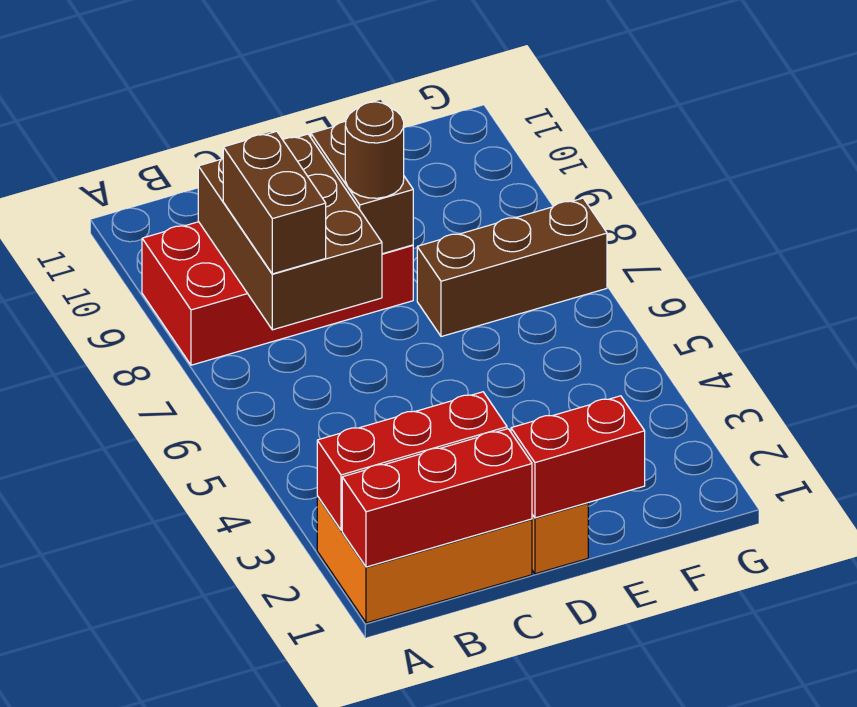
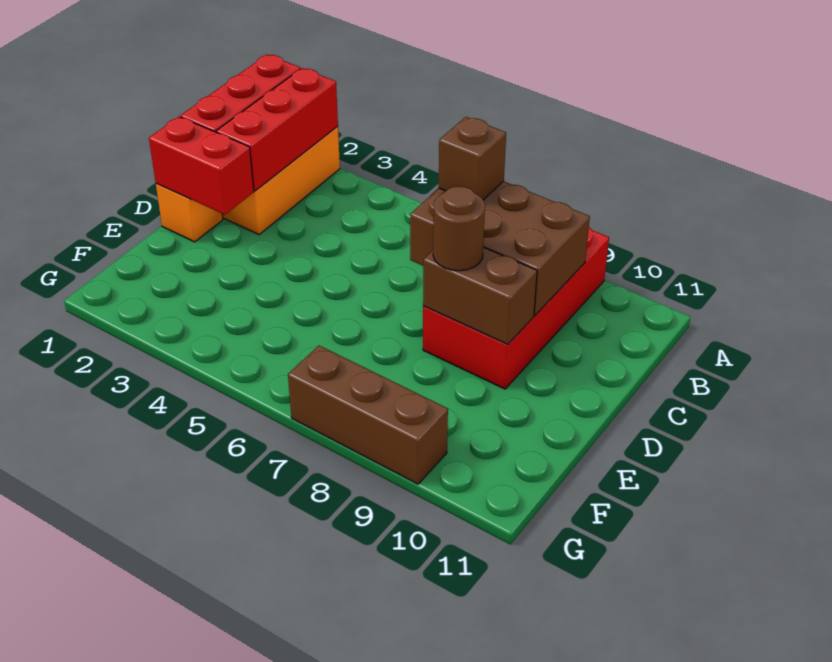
brown brick B7:B8 level 3 -> brown brick B7 level 3
red brick D1:E1 level 2 -> red brick D1:D2 level 2
brown brick E7:G7 level 1 -> brown brick G7:G9 level 1

